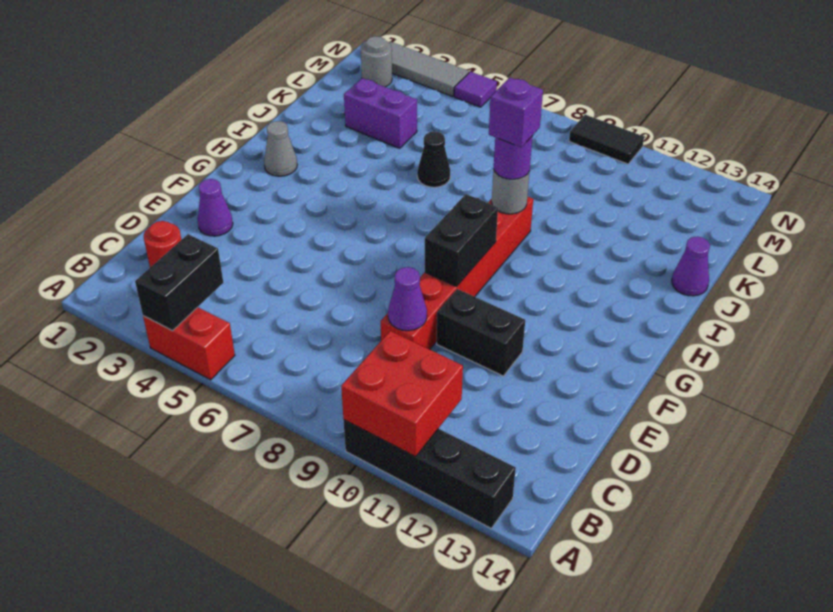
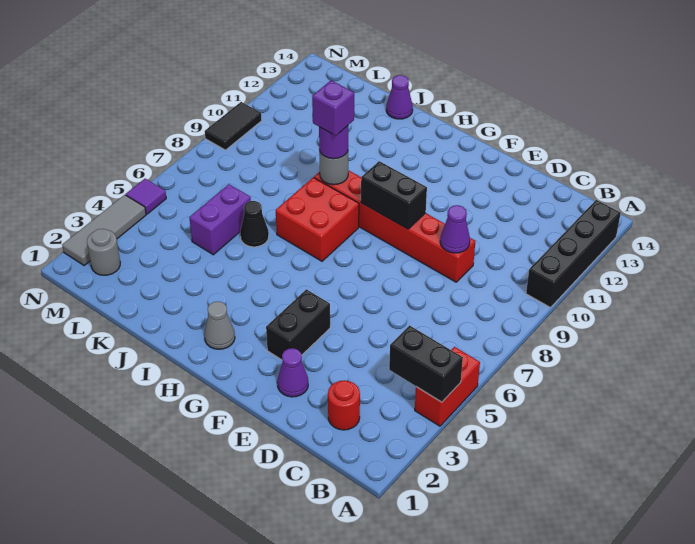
red brick A10:B11 level 2 -> red brick H7:I8 level 1
black brick E10:E11 level 1 -> black brick F3:F4 level 1
purple brick K3:K4 level 1 -> purple brick K5:K6 level 1

